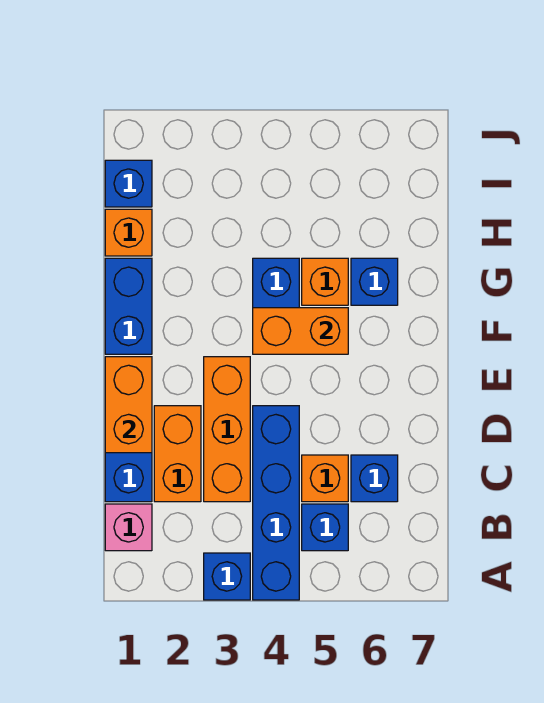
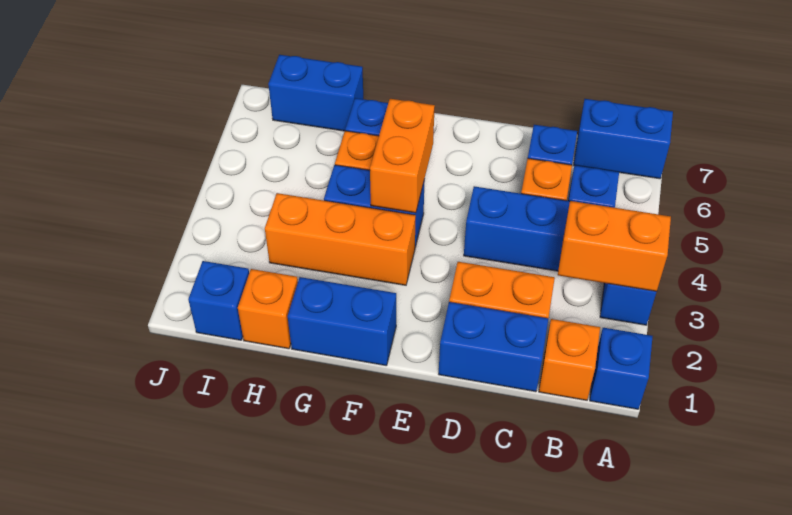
none -> blue brick A1 level 1
none -> blue brick A7:B7 level 1
pink brick B1 level 1 -> orange brick B1 level 1
orange brick C3:E3 level 1 -> orange brick F3:H3 level 1
orange brick D1:E1 level 2 -> orange brick A3:B3 level 2
none -> blue brick H7:I7 level 1

